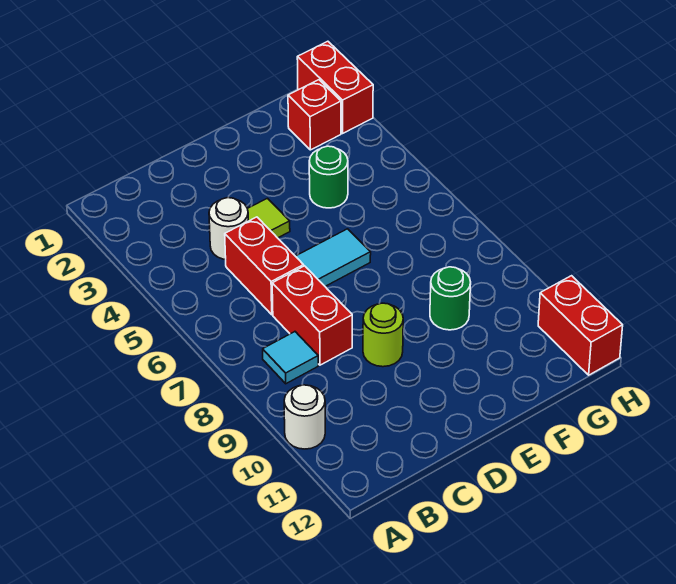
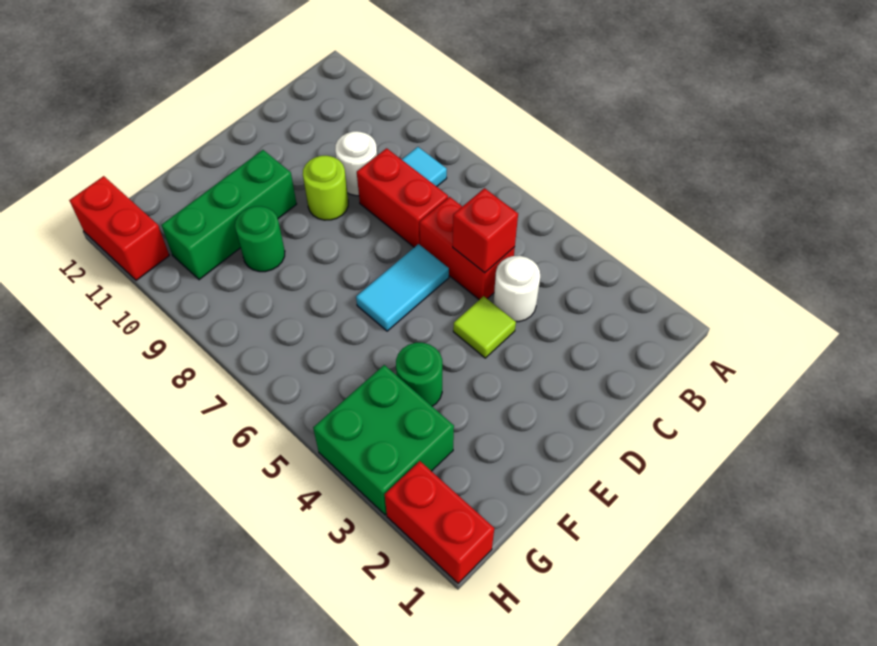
white round brick A10 level 1 -> white round brick C9 level 1
none -> green brick E10:G10 level 1
red brick G2 level 1 -> red brick C5 level 2
none -> green brick G3:H4 level 1

